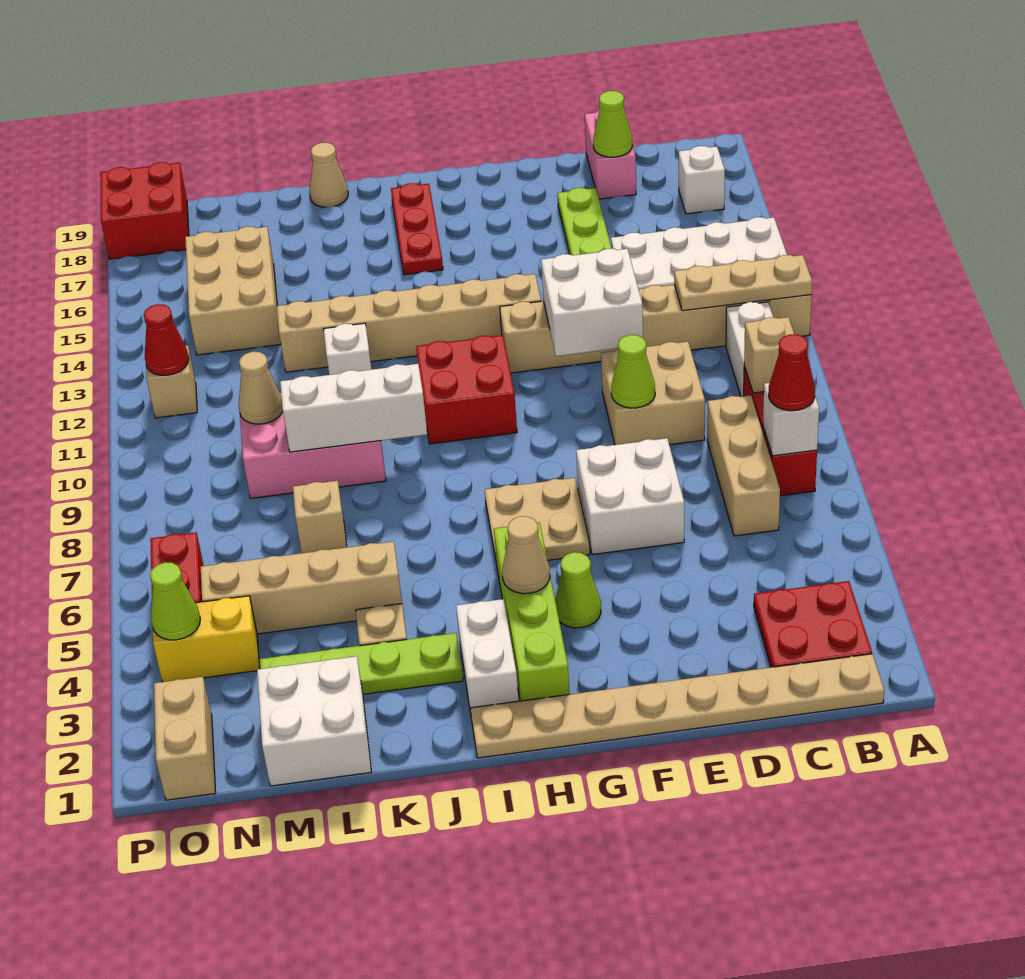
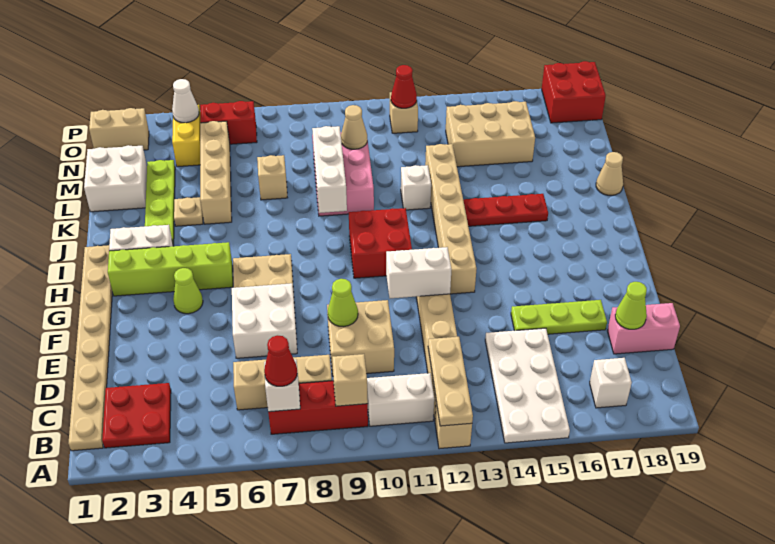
white brick E11:F12 level 2 -> white brick F11:F12 level 2
tan cone H4 level 2 -> none
red plate I16:I18 level 1 -> red plate J14:J16 level 1
lime cone O4 level 2 -> white cone O4 level 2

